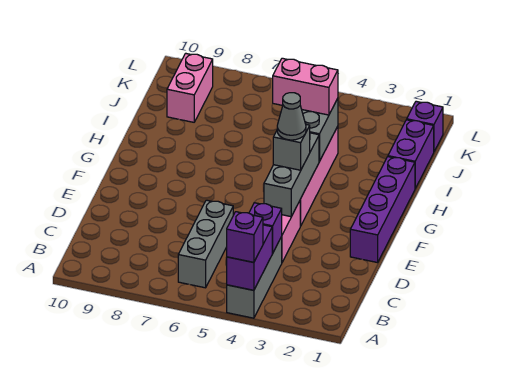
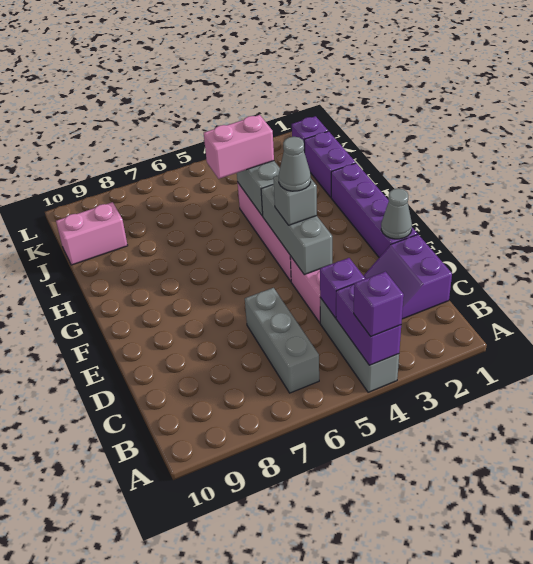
none -> purple slope C1:D2 level 1 top 1
none -> grey cone E1 level 2
pink brick J9:K9 level 1 -> pink brick J9:J10 level 1

